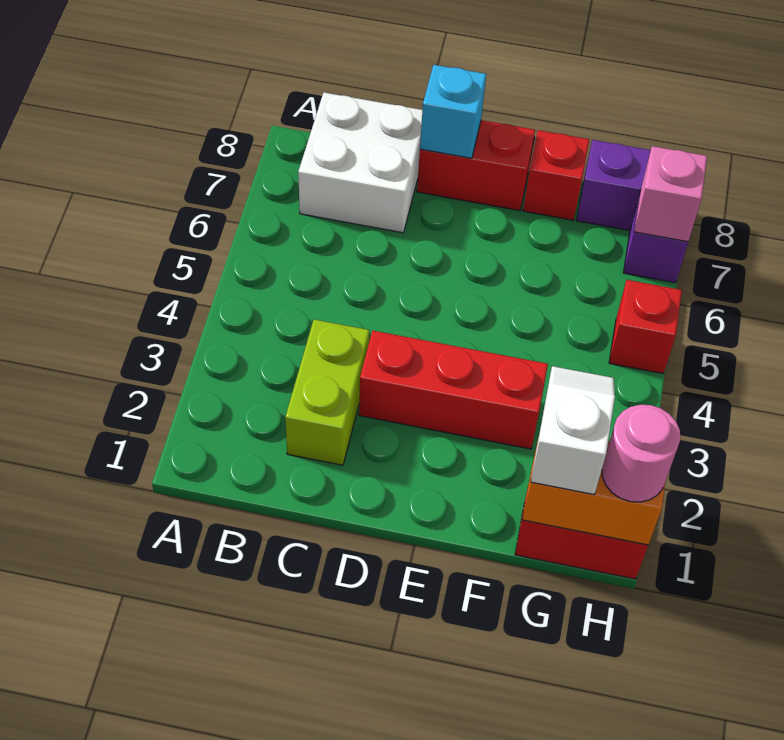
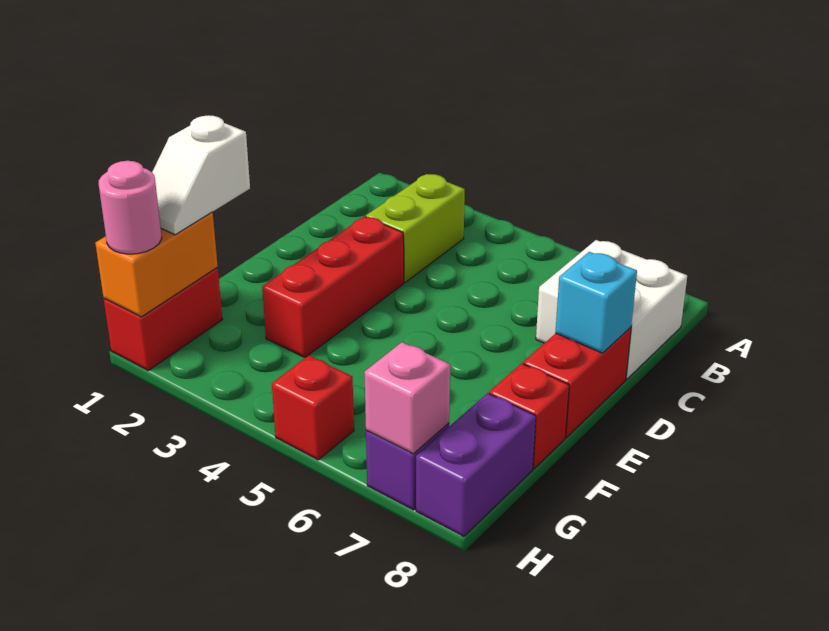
lime brick C2:C3 level 1 -> lime brick B3:C3 level 1
white slope G1:G2 level 3 top 1 -> white slope F1:G1 level 3 top F

